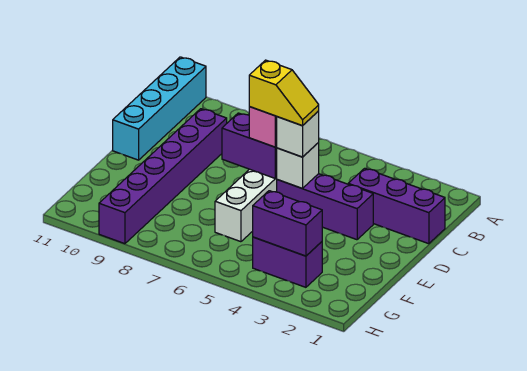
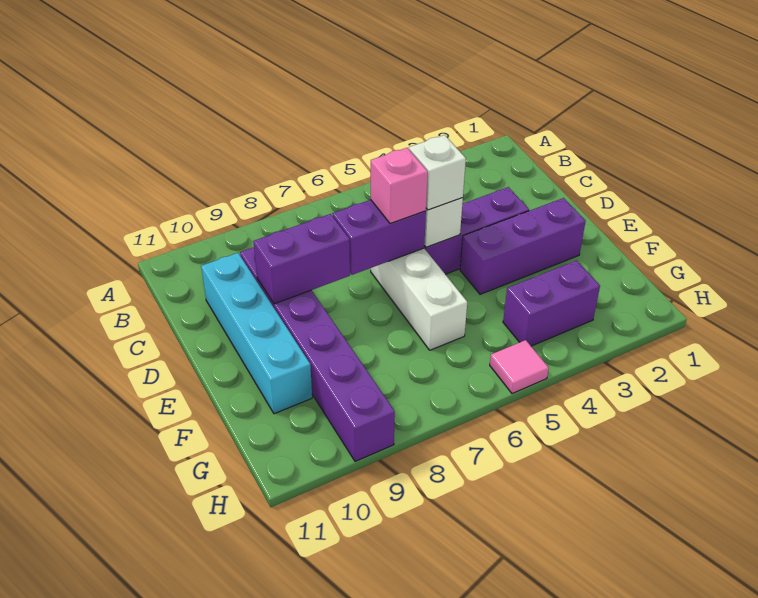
cyan brick A11:D11 level 1 -> cyan brick C10:F10 level 1
purple brick C1:C3 level 1 -> purple brick E2:E4 level 1
yellow slope D5:D6 level 4 top 6 -> none
purple brick G3:G4 level 2 -> purple brick D8:D9 level 2
none -> pink tile H5 level 1

